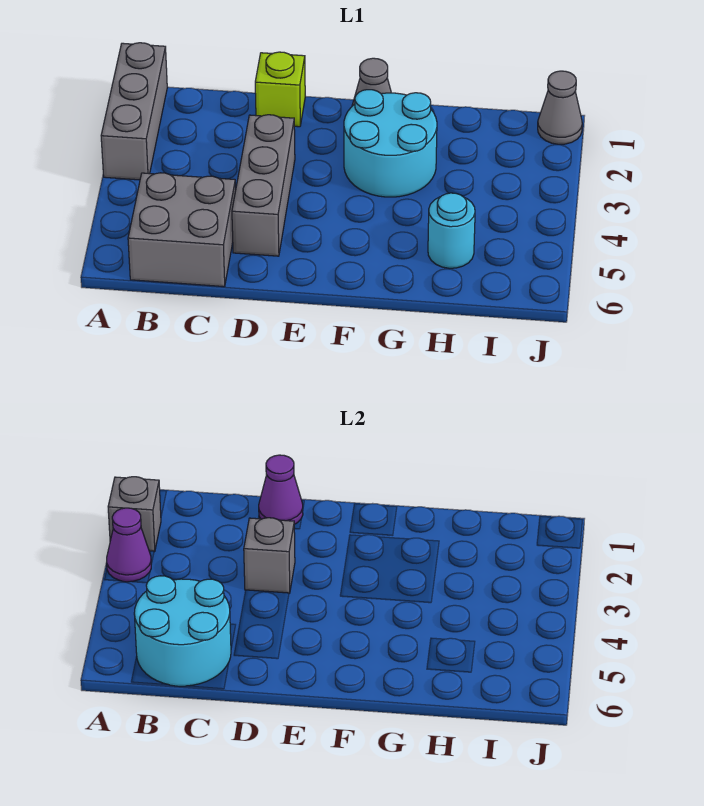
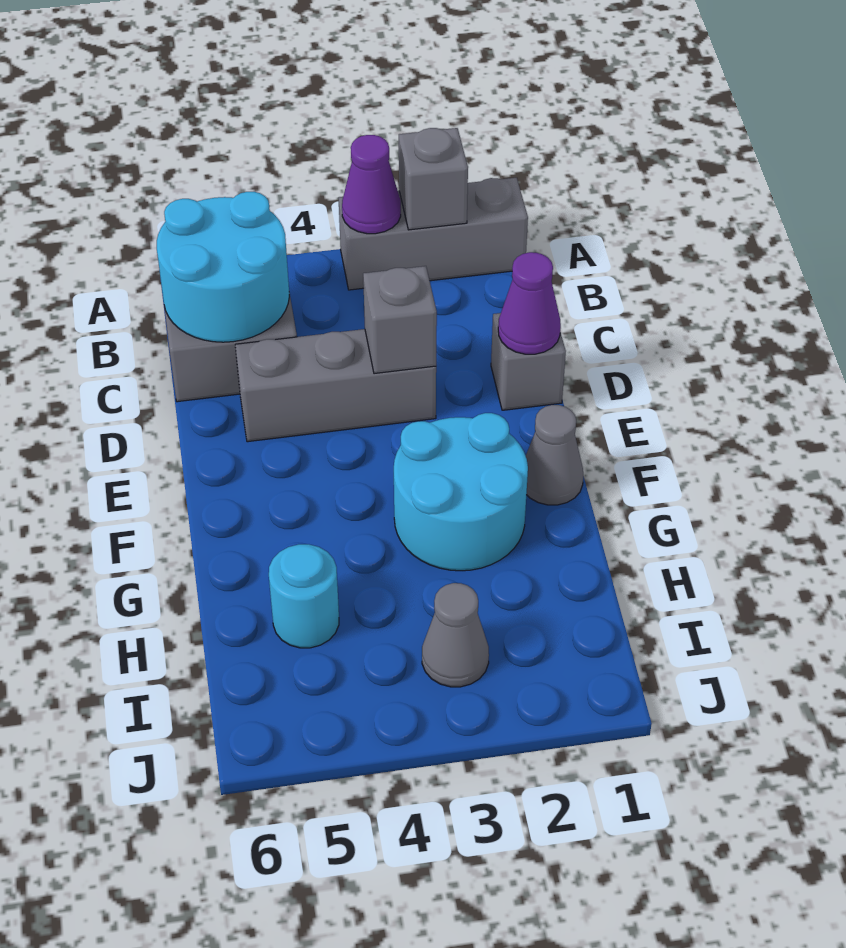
lime brick D1 level 1 -> grey brick D1 level 1
grey cone J1 level 1 -> grey cone I3 level 1

